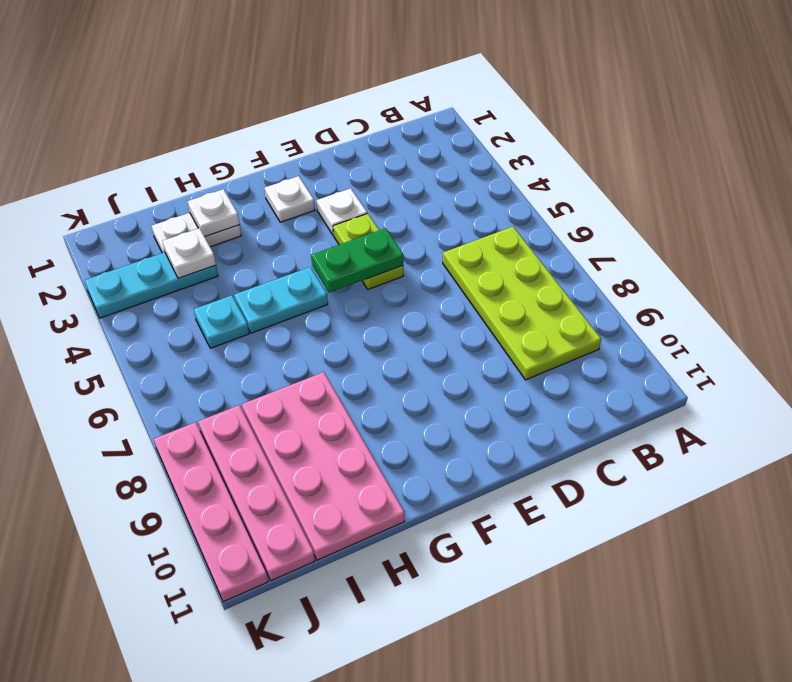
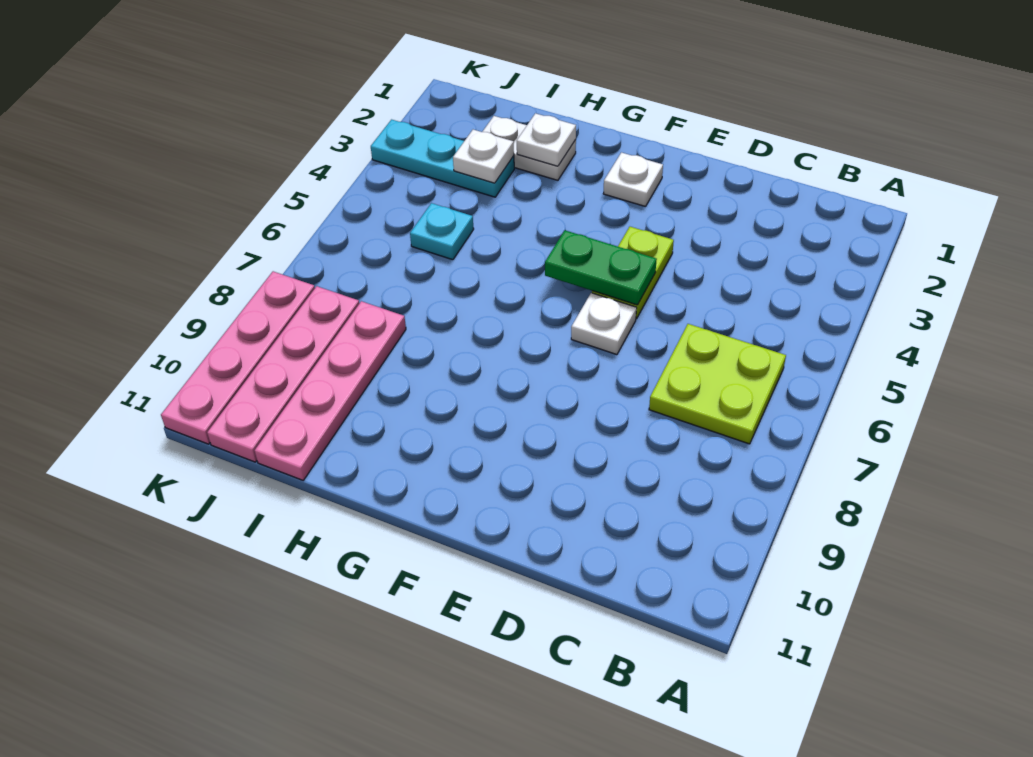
lime plate B6:C9 level 1 -> lime plate B6:C7 level 1
white plate E3 level 1 -> white plate E6 level 1
cyan plate G5:H5 level 1 -> none
pink plate H8:I11 level 1 -> pink plate I8:I11 level 1

